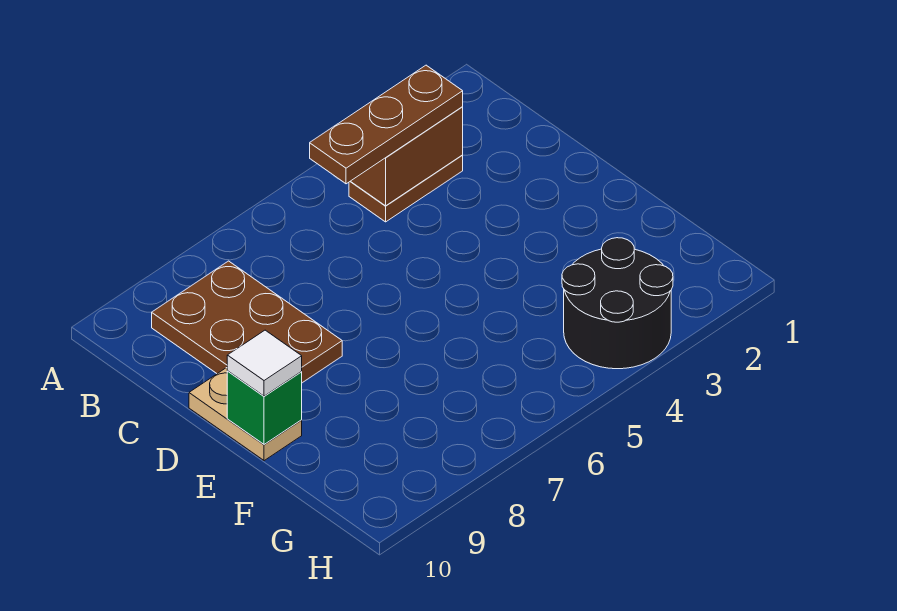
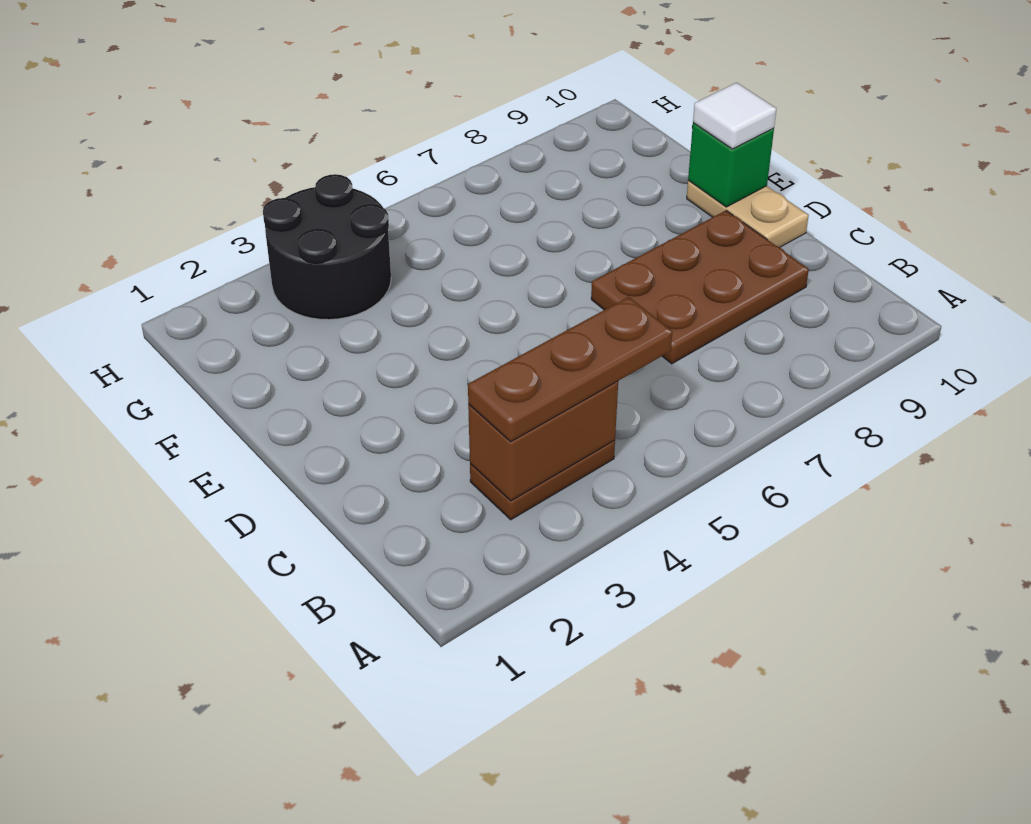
brown plate B8:D9 level 1 -> brown plate C7:D9 level 1

